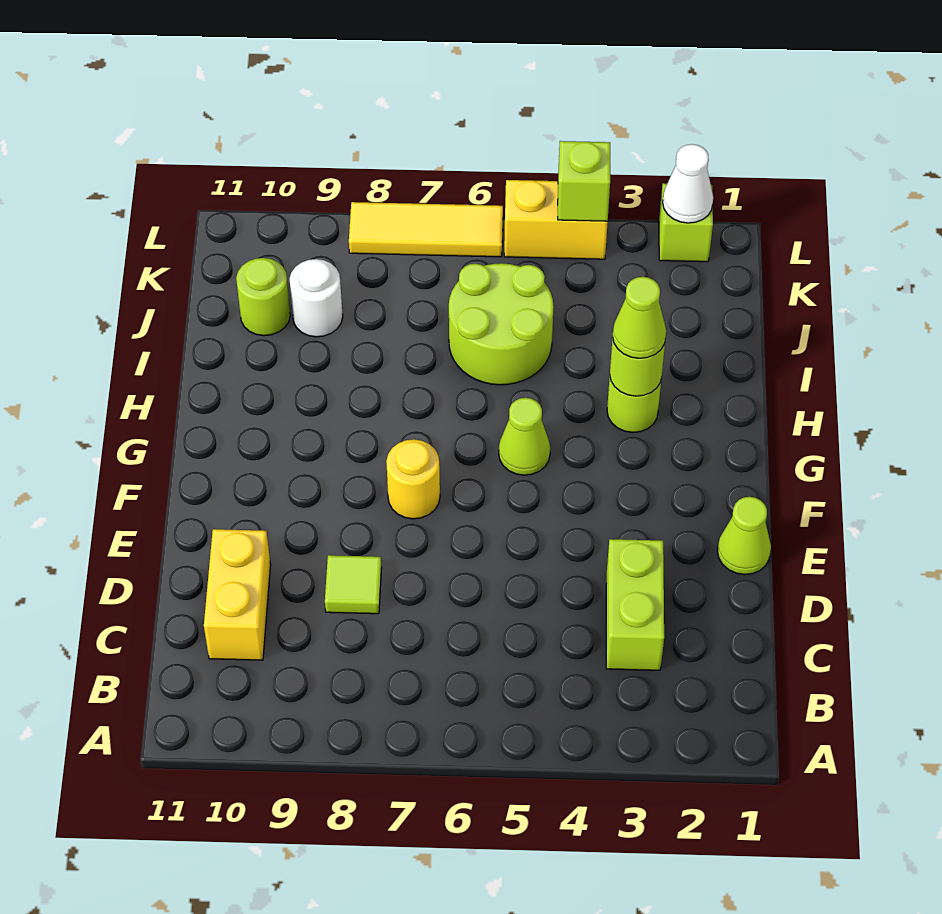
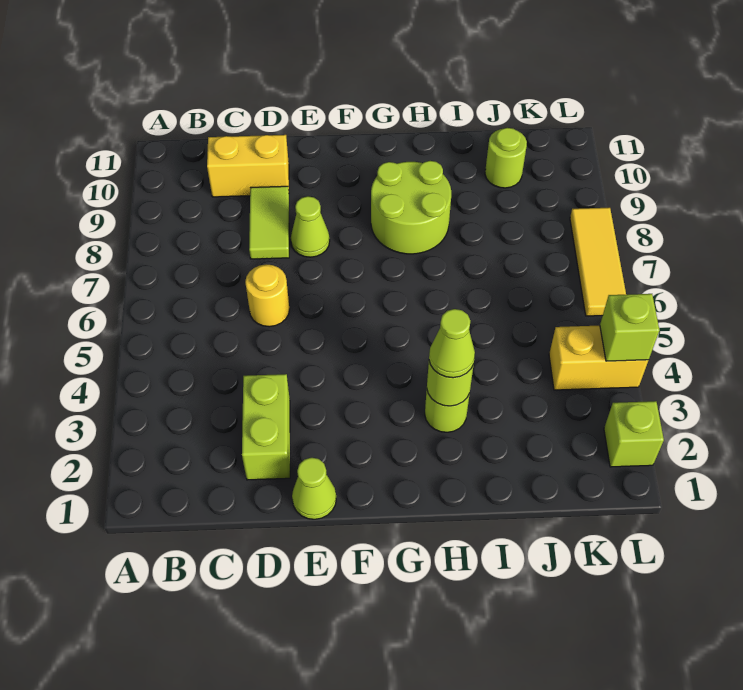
lime brick C3:D3 level 1 -> lime brick D2:D3 level 1
lime tile D8 level 1 -> lime tile D8:D9 level 1
yellow round brick F7 level 1 -> yellow round brick D6 level 1
lime cone G5 level 1 -> lime cone E8 level 1
lime round brick I5:J6 level 1 -> lime round brick G8:H9 level 1
white round brick J9 level 1 -> none
white cone L2 level 2 -> none
yellow brick L4:L5 level 1 -> yellow brick K4:L4 level 1

